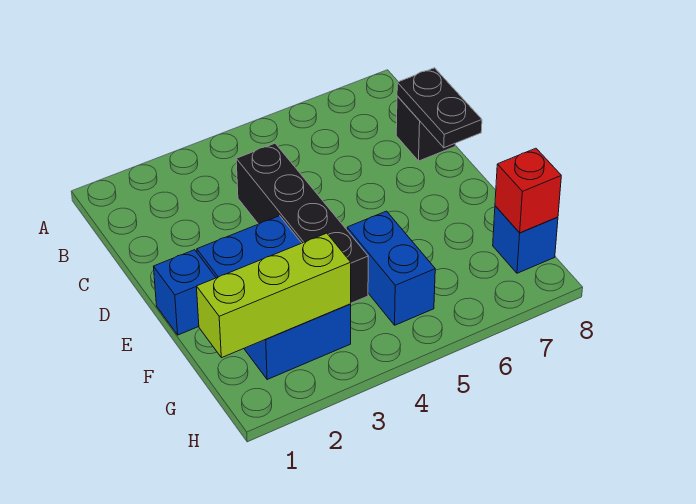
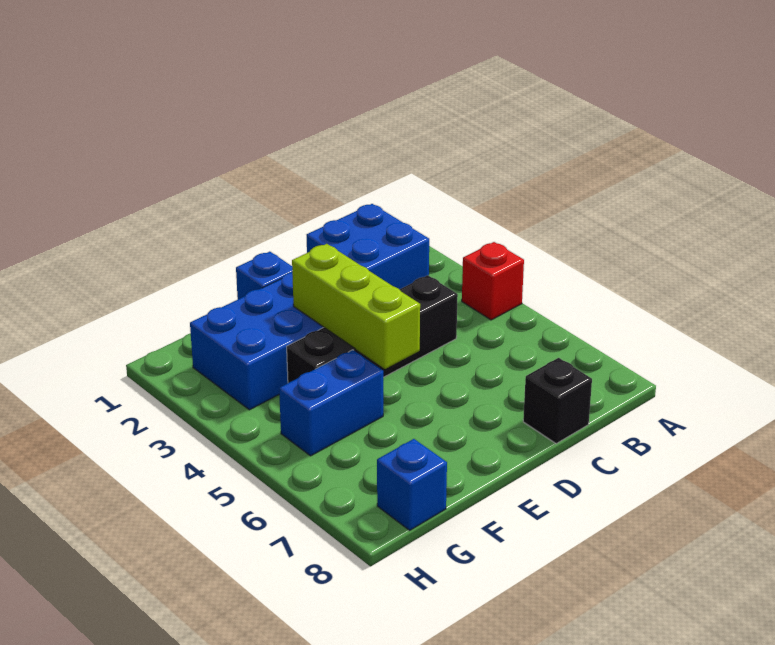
none -> blue brick B1:C2 level 1
black plate C8:D8 level 2 -> none
lime brick G1:G3 level 2 -> lime brick E3:E5 level 2
red brick G8 level 2 -> red brick A4 level 1

